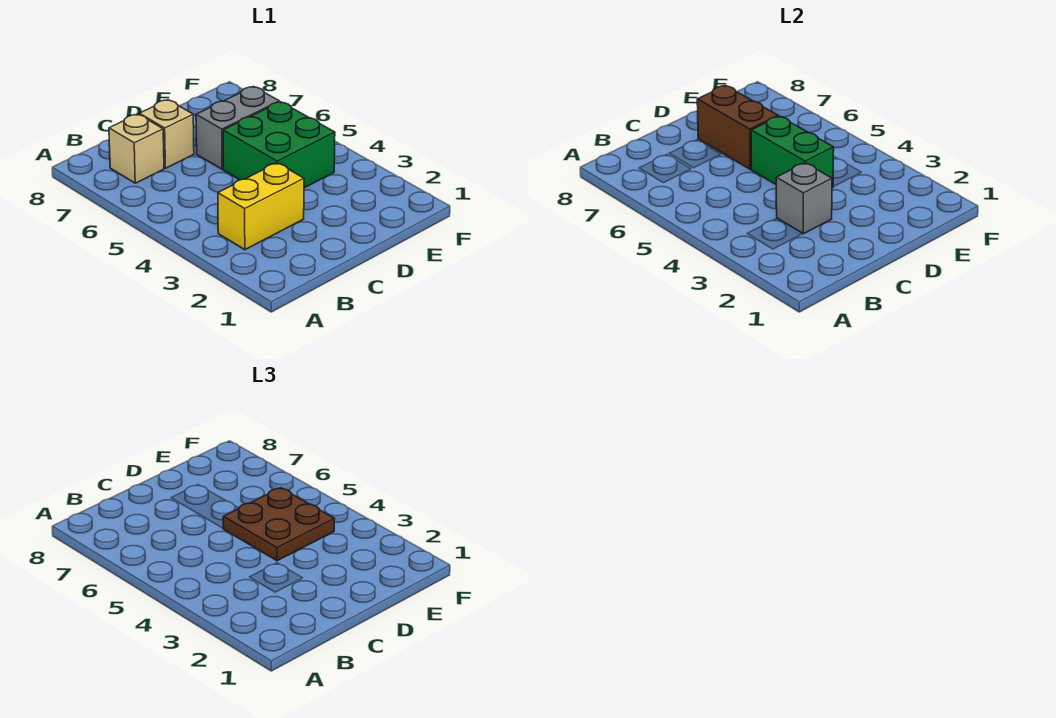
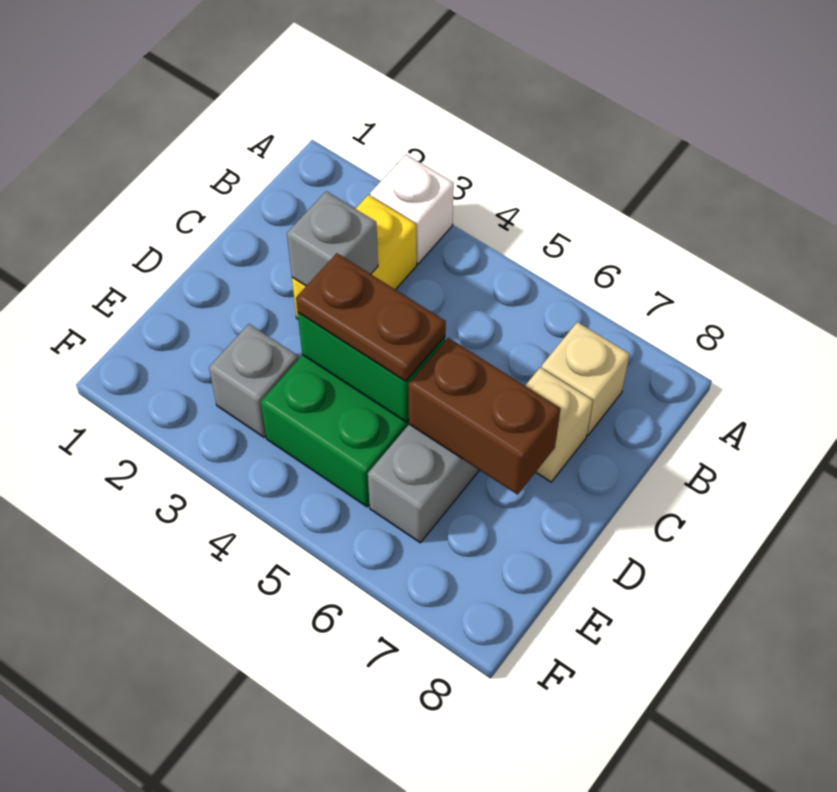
none -> white brick A3 level 1
brown plate D4:E5 level 3 -> brown plate D4:D5 level 3
none -> grey brick E3 level 1

